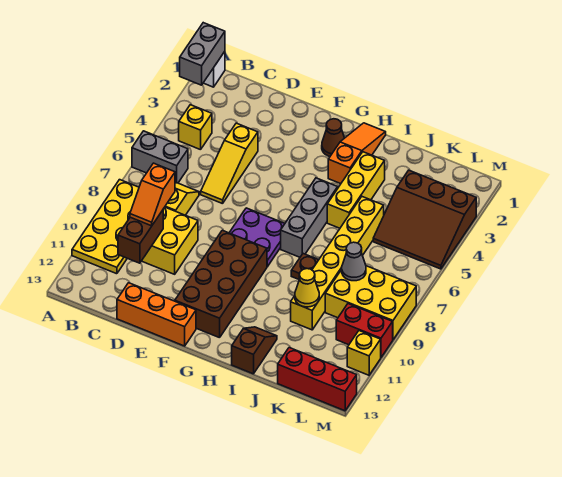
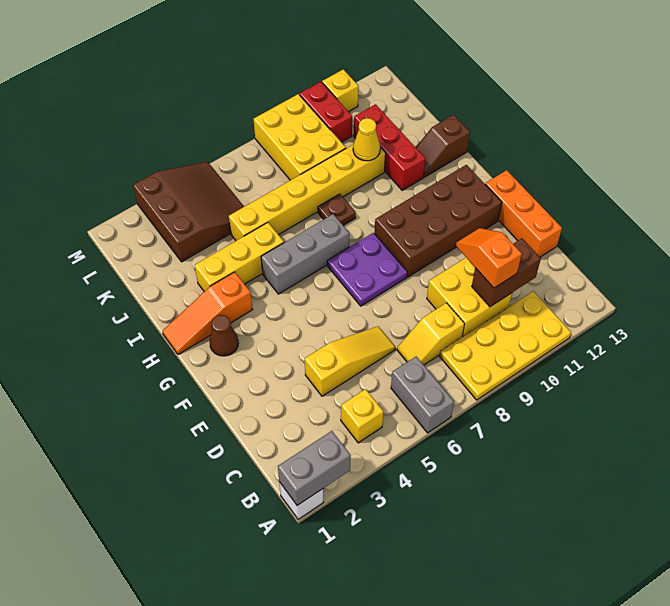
orange slope C9:C10 level 3 top 9 -> orange slope C10:D10 level 3 top C
grey cone K8 level 2 -> none
red brick K13:M13 level 1 -> red brick I11:K11 level 1

